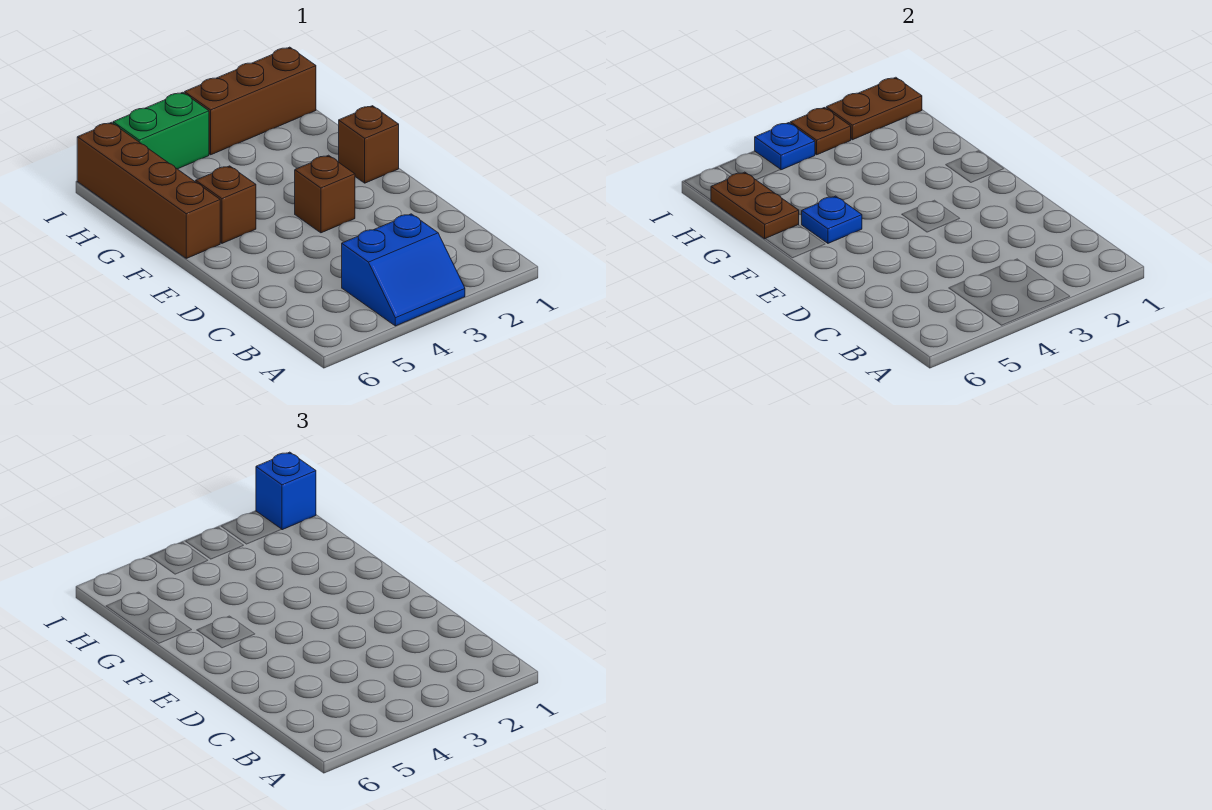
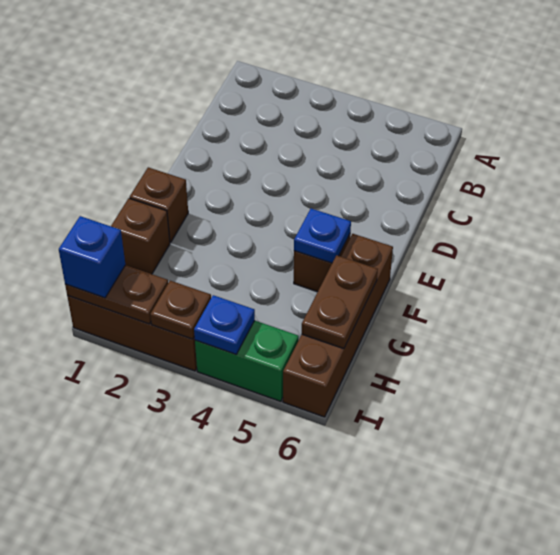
blue slope A3:B4 level 1 top B -> none
brown brick E3 level 1 -> brown brick G1 level 1

